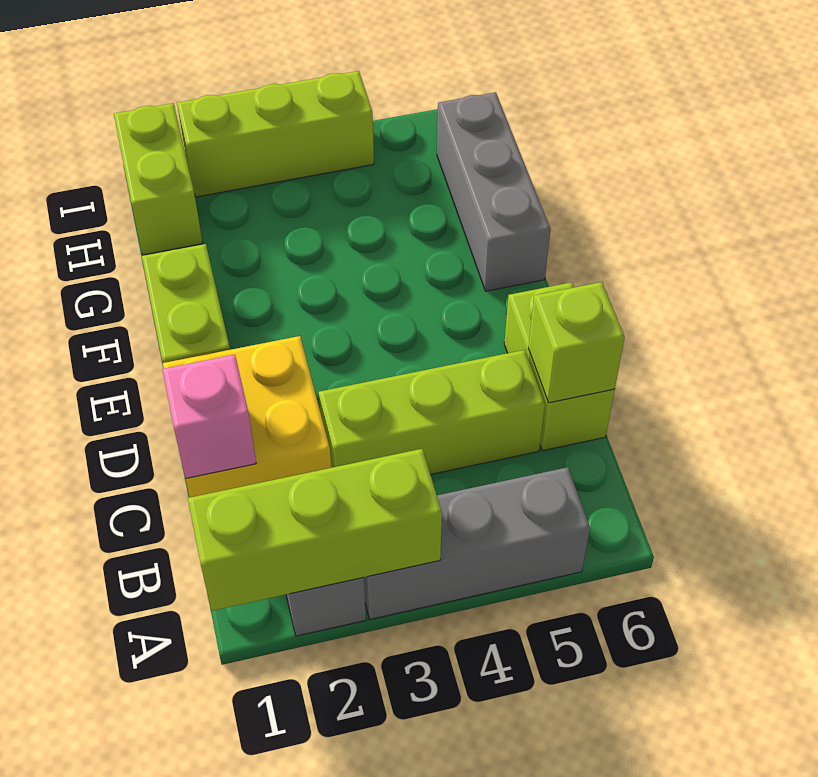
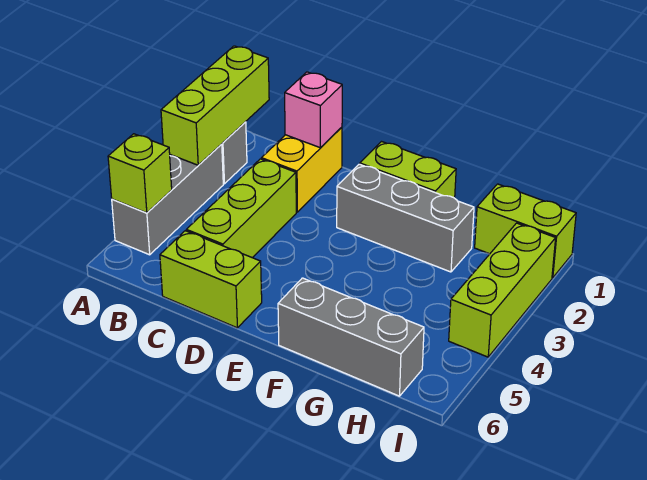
yellow brick C1:D2 level 1 -> yellow brick C1:C2 level 1
lime brick C6 level 2 -> lime brick A5 level 2
none -> grey brick E2:G2 level 1

